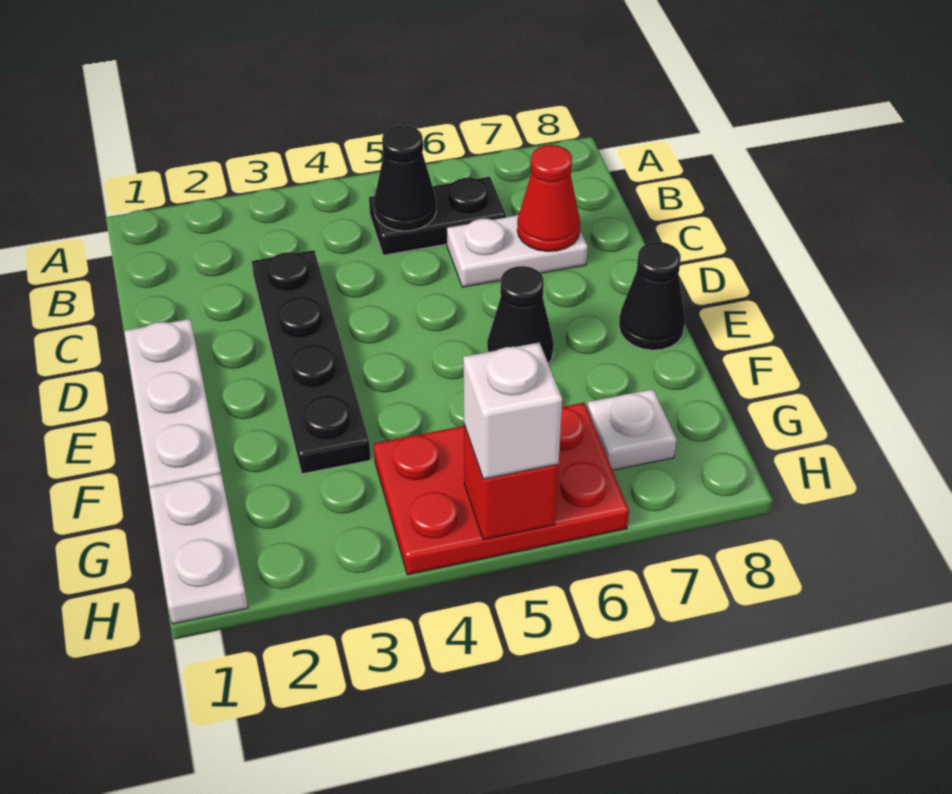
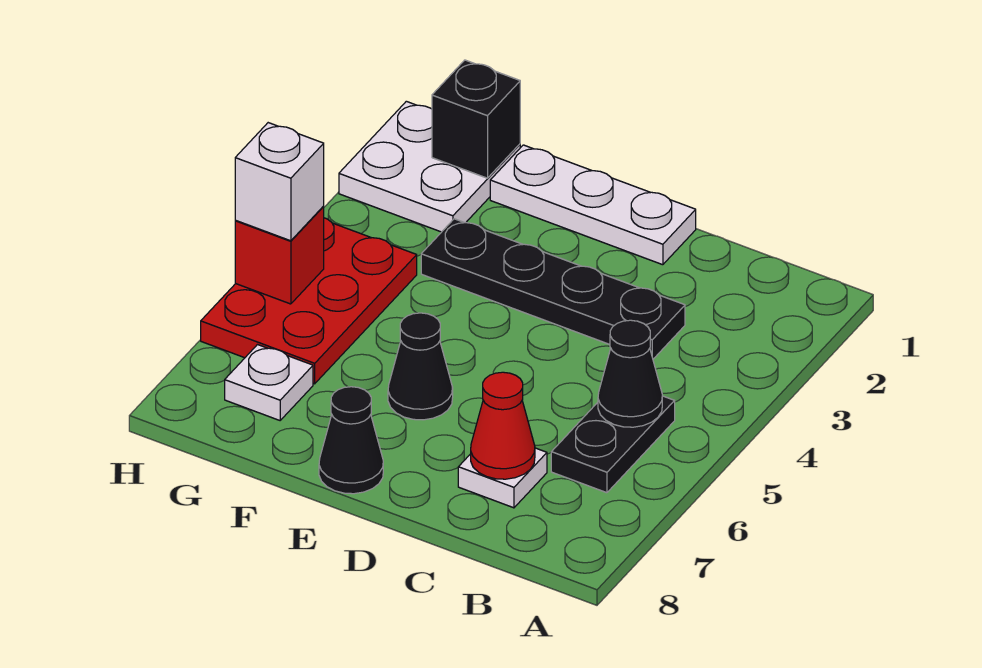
white plate C6:C7 level 1 -> white plate C7 level 1
white plate G1:H1 level 1 -> white plate G1:H2 level 1
none -> black brick G1 level 2

